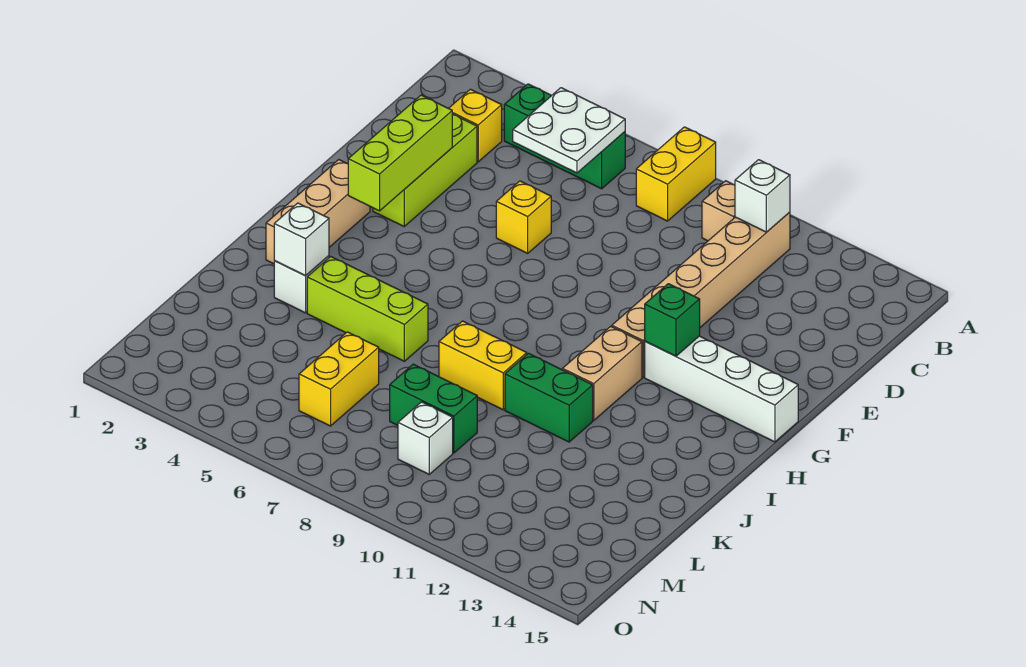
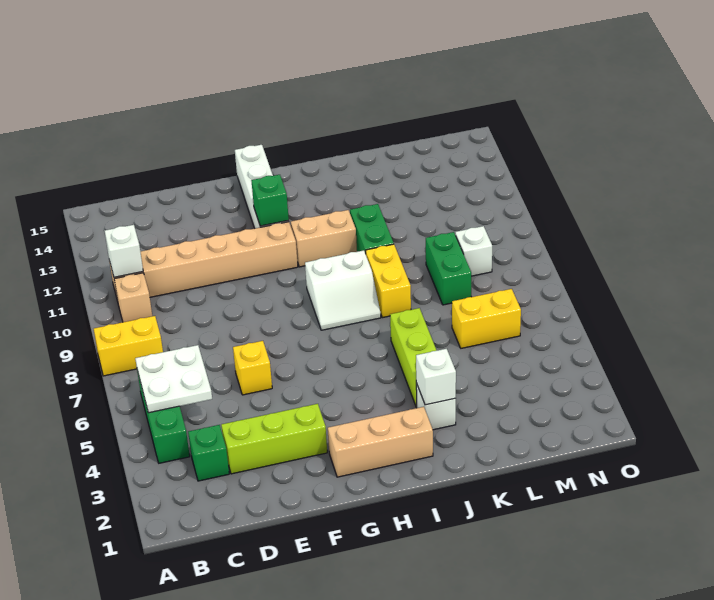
yellow brick C3 level 1 -> green brick C3 level 1
lime brick E3:G3 level 2 -> none
none -> white slope H8:I9 level 1 top 9

